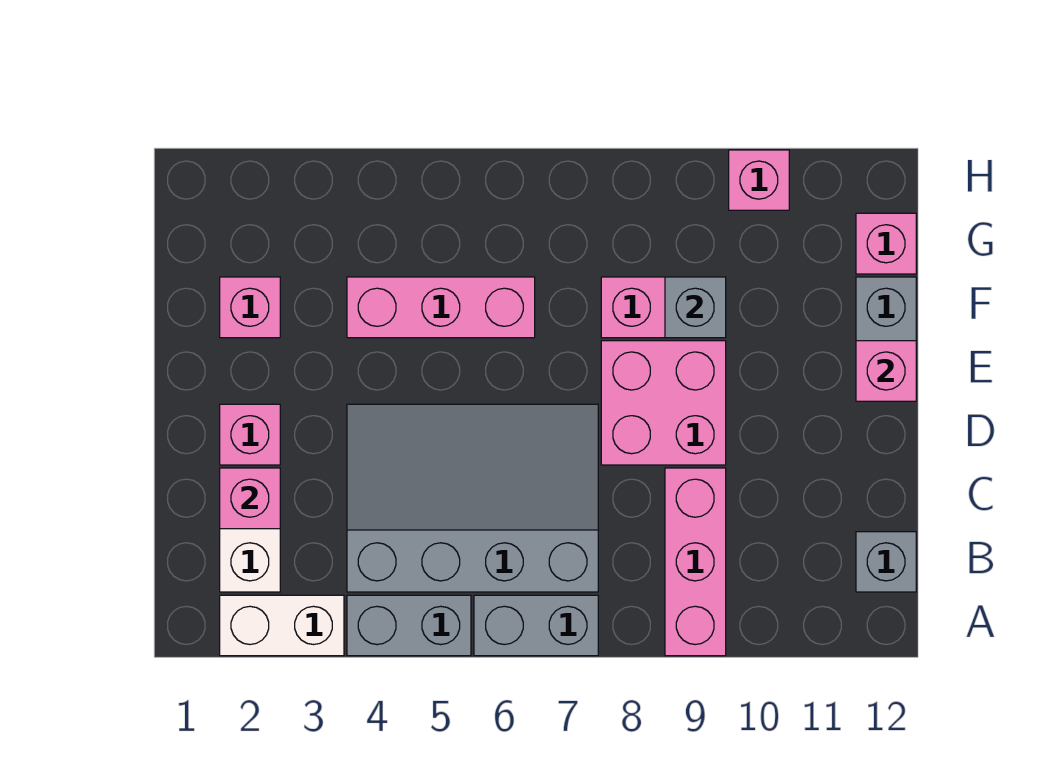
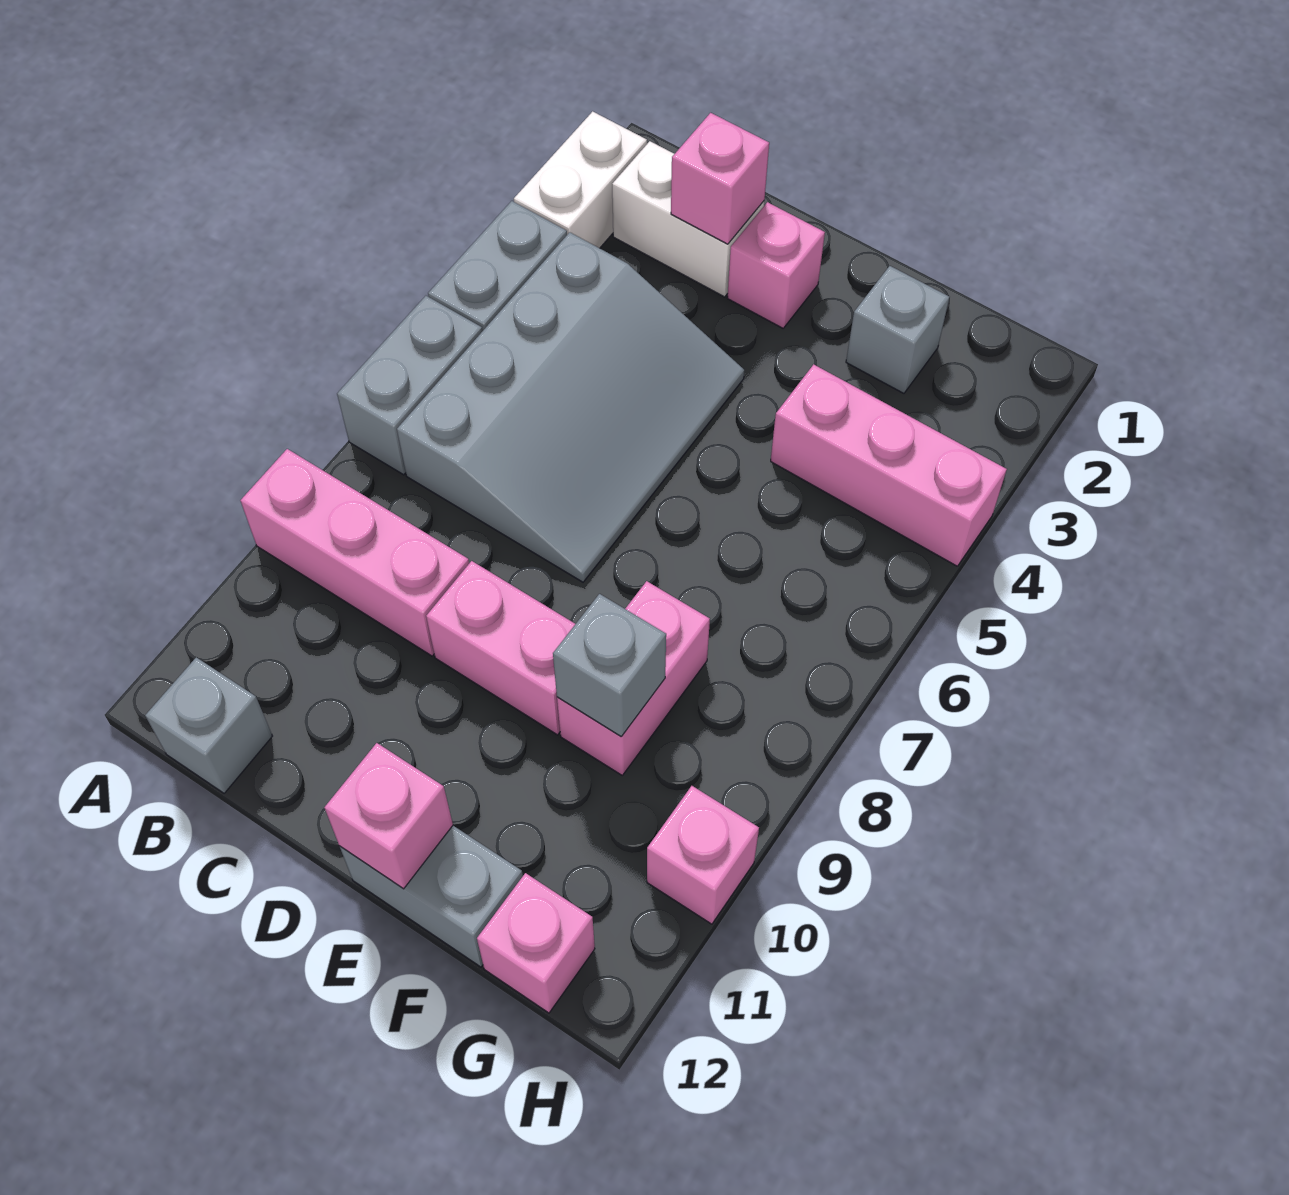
pink brick D8:E9 level 1 -> pink brick D9:E9 level 1
pink brick F2 level 1 -> grey brick F2 level 1
pink brick F4:F6 level 1 -> pink brick F4:H4 level 1

